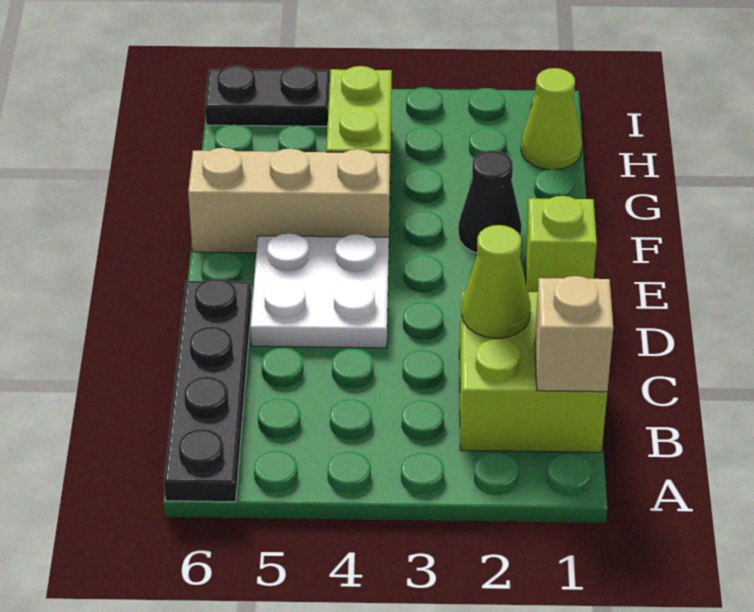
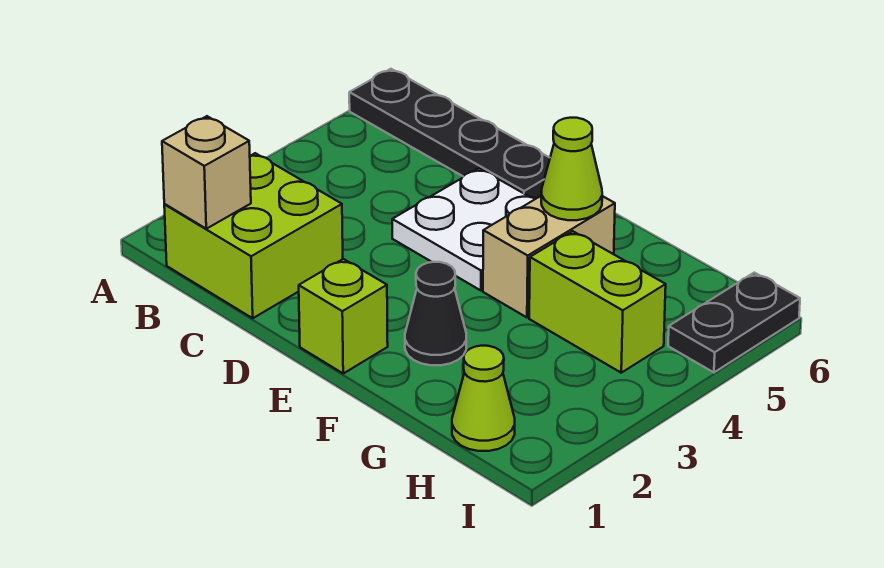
lime cone C2 level 2 -> lime cone F5 level 2
tan brick F4:F6 level 1 -> tan brick F4:F5 level 1

